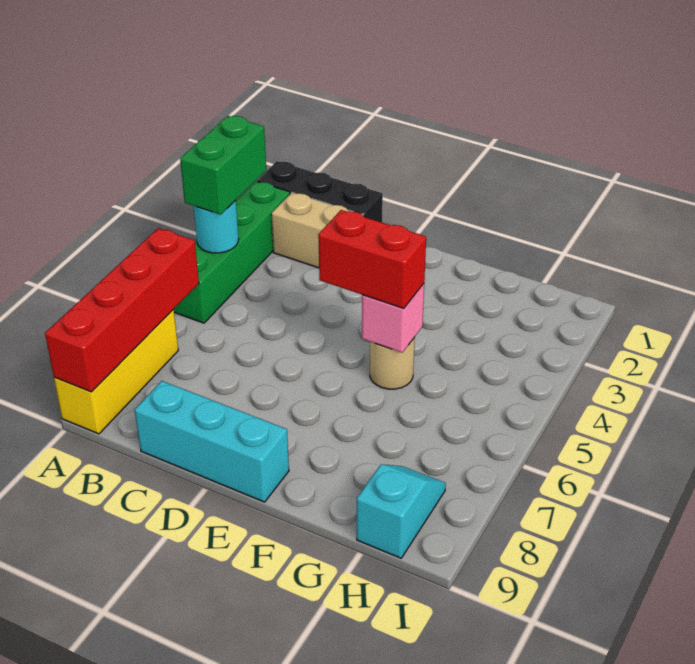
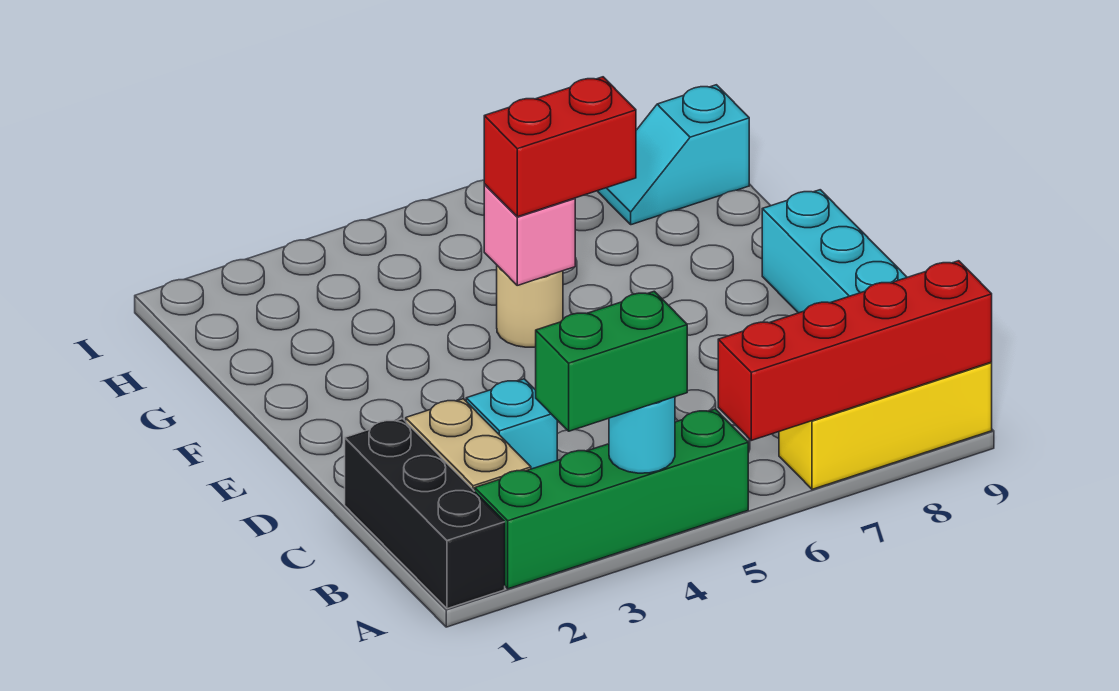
none -> cyan brick C3 level 1
red brick E5:F5 level 3 -> red brick F5:F6 level 3

